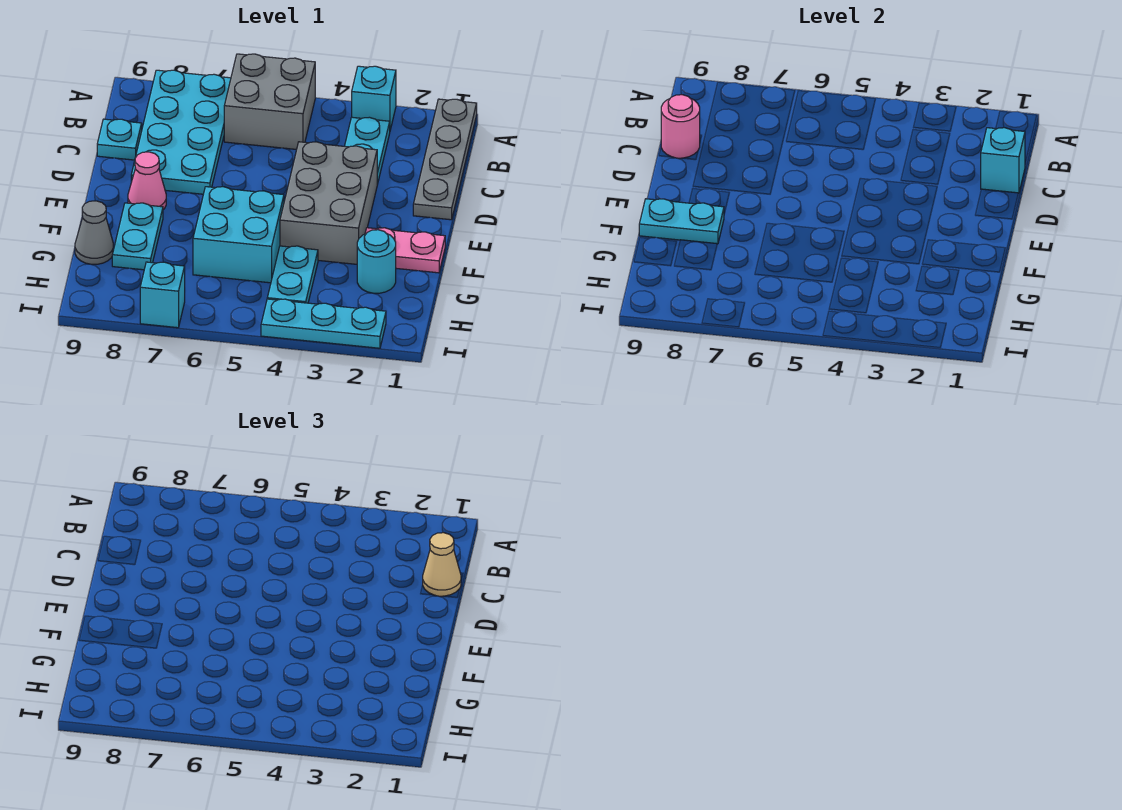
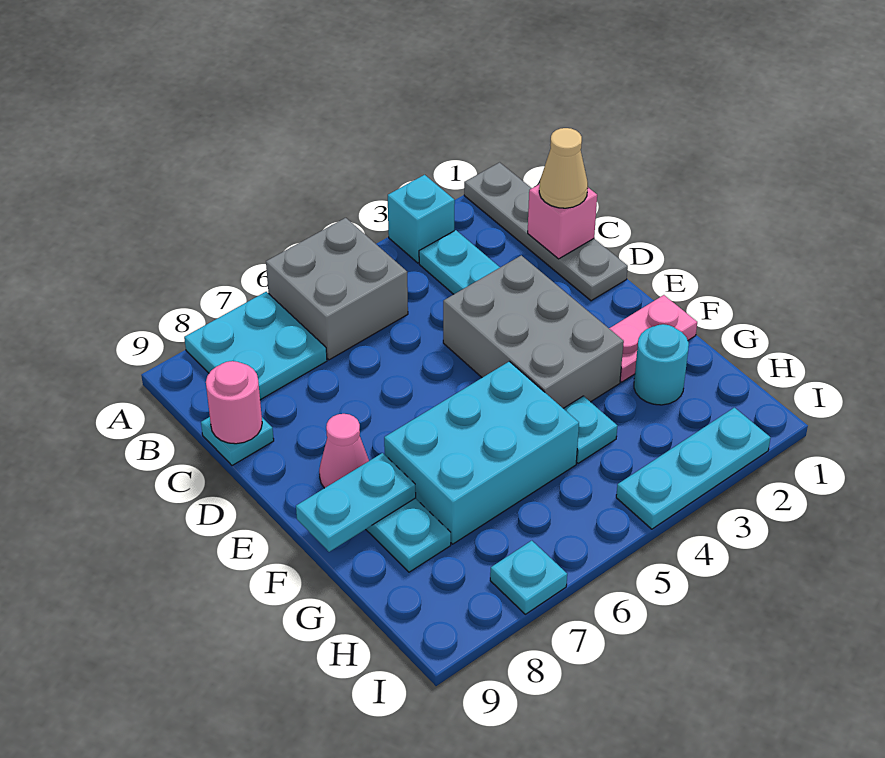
cyan plate A7:D8 level 1 -> cyan plate A7:B8 level 1
cyan brick C1 level 2 -> pink brick C1 level 2
cyan brick F5:G6 level 1 -> cyan brick F5:G7 level 1
cyan plate G4:H4 level 1 -> cyan plate G4 level 1
grey cone G9 level 1 -> none
cyan brick I7 level 1 -> cyan plate I7 level 1

